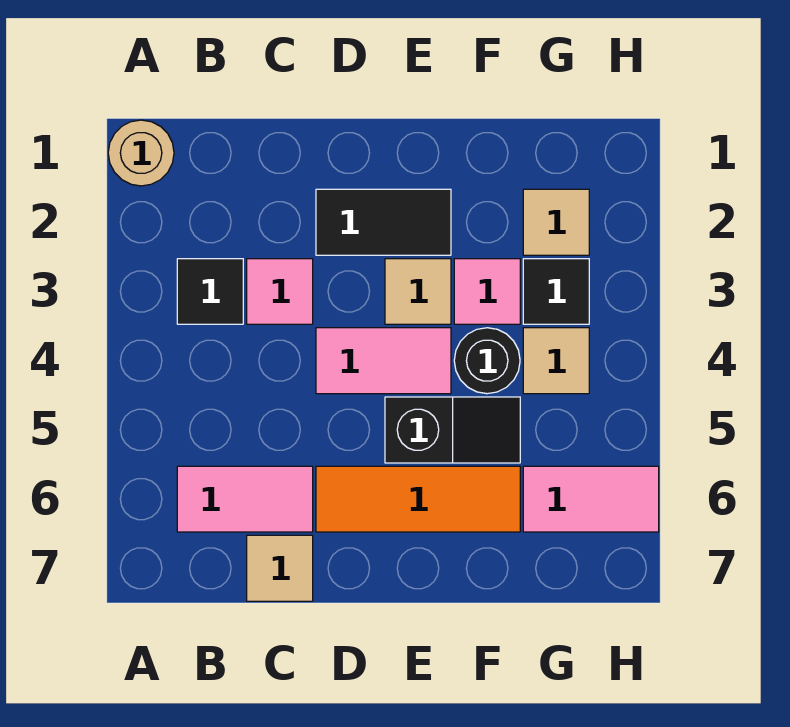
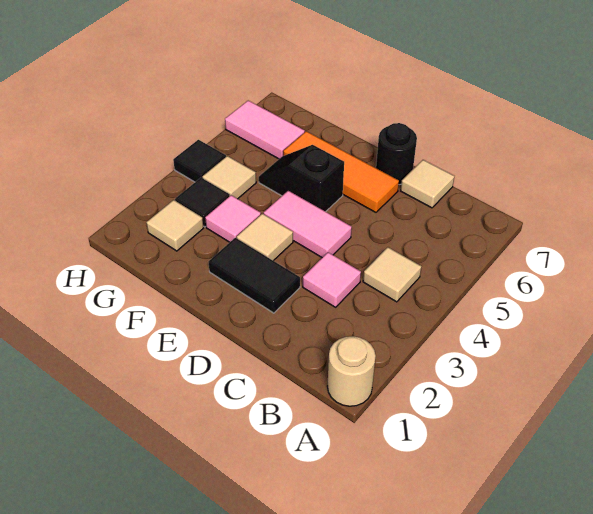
black tile B3 level 1 -> black tile H4 level 1
none -> tan tile B4 level 1
pink tile B6:C6 level 1 -> none
black round brick F4 level 1 -> black round brick D7 level 1

